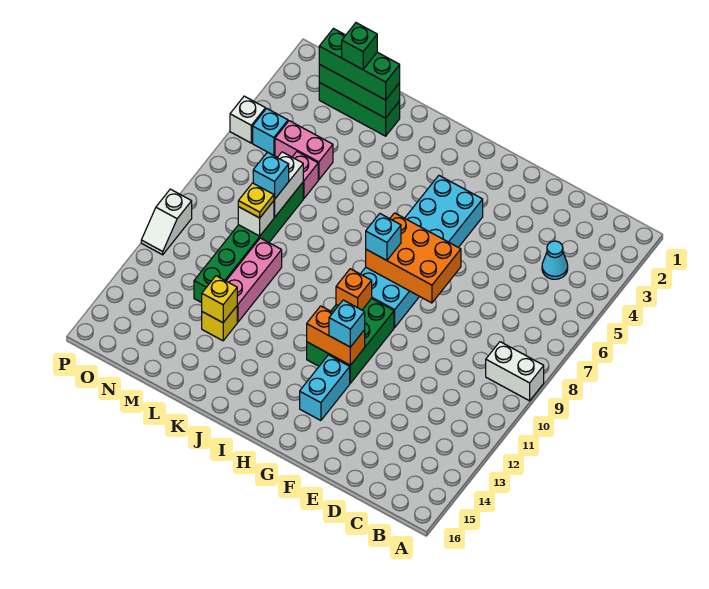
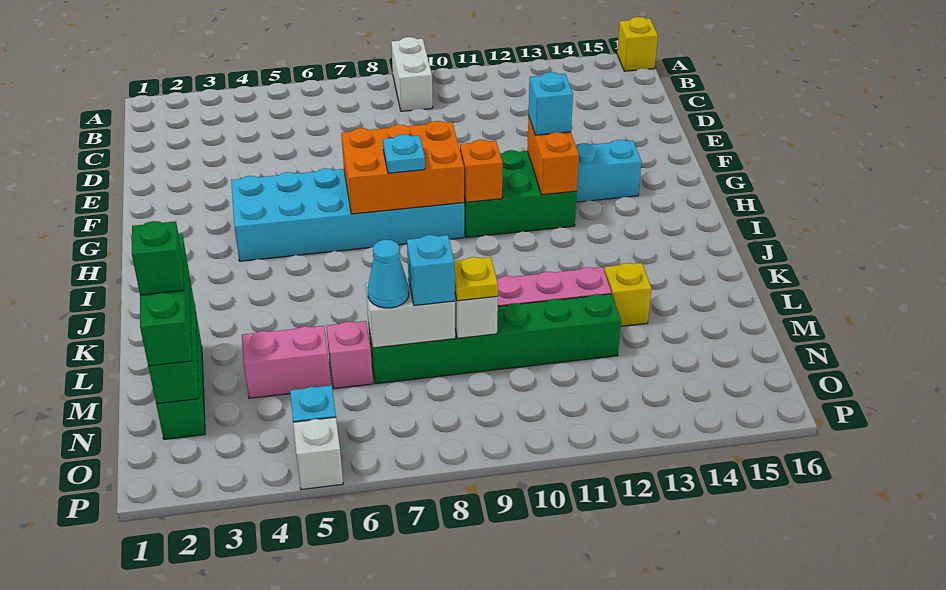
cyan cone C4 level 1 -> cyan cone M7 level 3
orange brick F7:H8 level 2 -> orange brick G7:H9 level 2
cyan brick H8 level 3 -> cyan plate H8 level 3
yellow brick L13 level 2 -> yellow brick A16 level 1
pink brick M5:N5 level 1 -> pink brick M4:M5 level 1
white slope P10:P11 level 1 top 10 -> none

